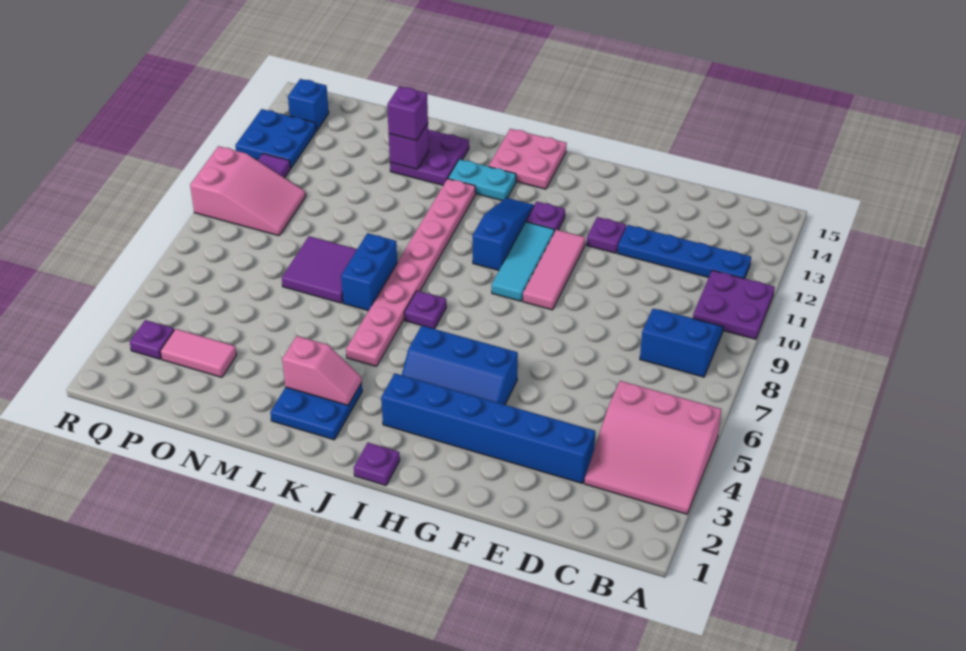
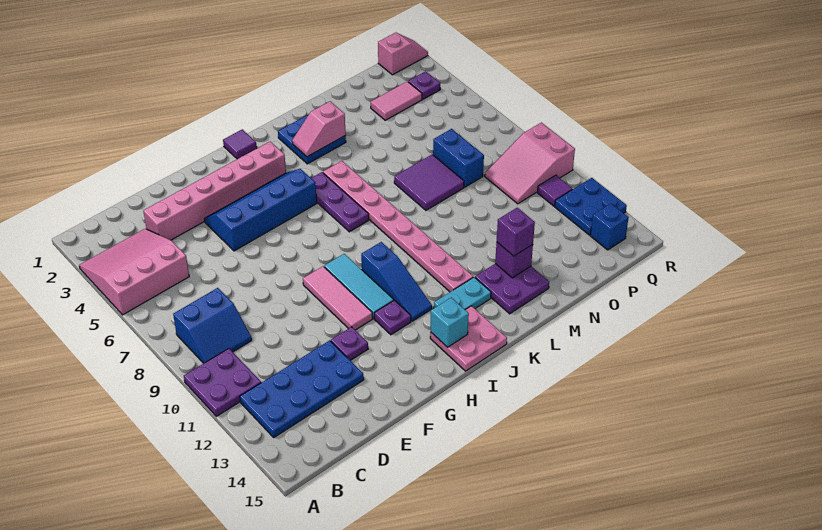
blue plate B12:E12 level 1 -> blue plate B12:E13 level 1
blue brick D3:I3 level 1 -> pink brick D3:I3 level 1
blue slope G4:I5 level 1 top 5 -> blue slope F4:I5 level 1 top 5
purple plate I1 level 1 -> purple tile I1 level 1
none -> cyan brick I14 level 2
purple plate J7 level 1 -> purple plate J5:J7 level 1
blue brick L7:L8 level 1 -> blue brick O7:O8 level 1
none -> pink slope Q1:R1 level 1 top Q

